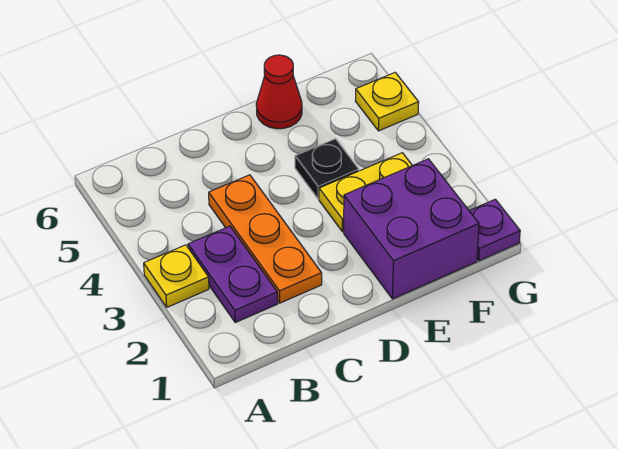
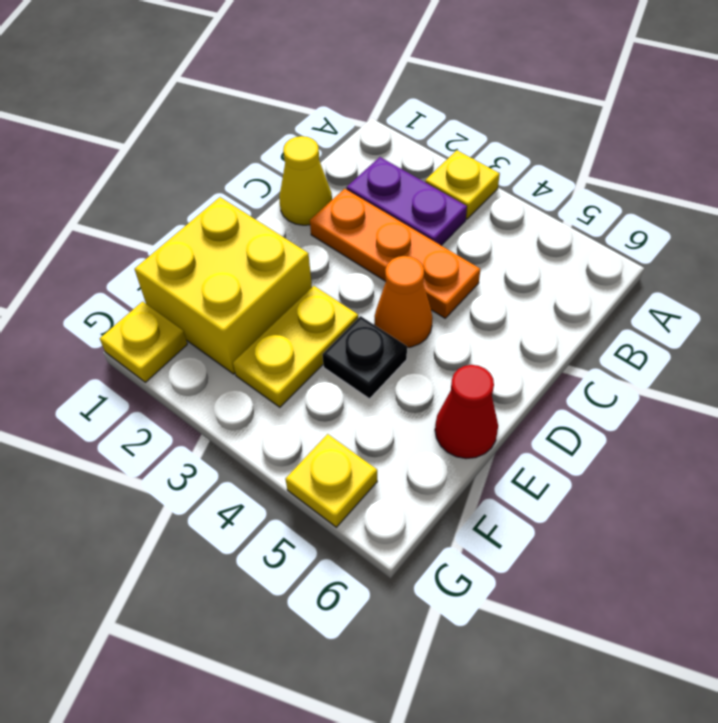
none -> yellow cone C1 level 1
none -> orange cone D4 level 1
purple brick E1:F2 level 1 -> yellow brick E1:F2 level 1
purple plate G1 level 1 -> yellow plate G1 level 1

